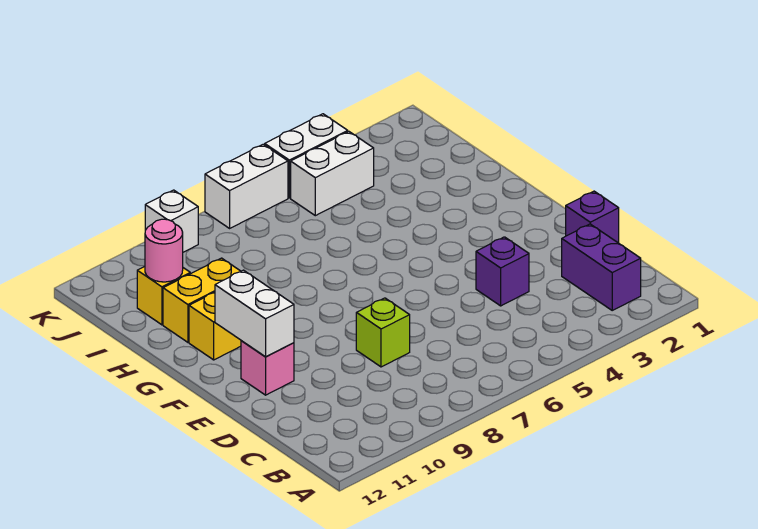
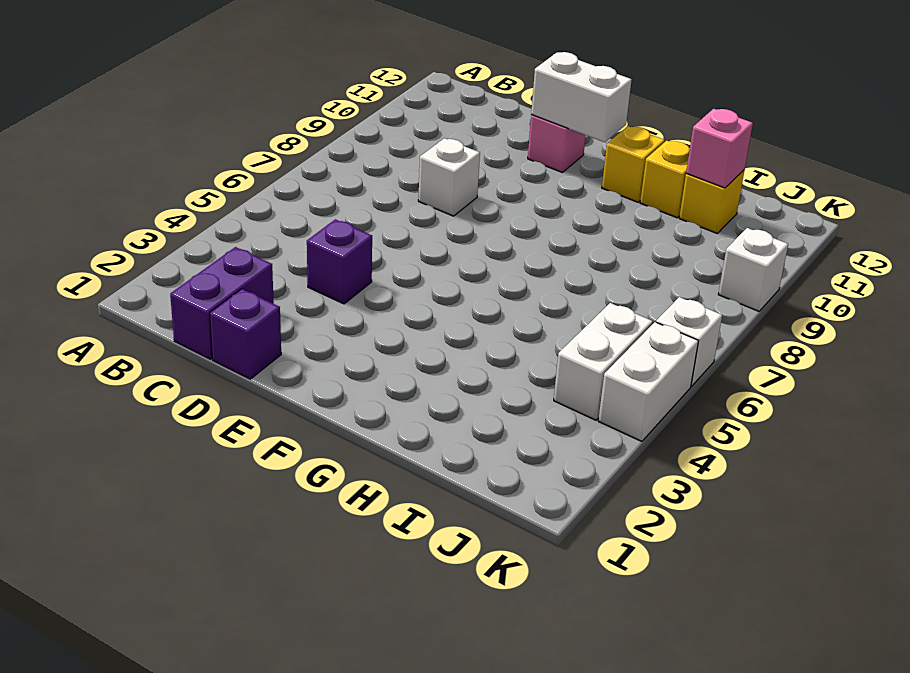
purple brick B2:C2 level 1 -> purple brick C1:C2 level 1
lime brick D8 level 1 -> white brick D8 level 1
yellow brick H10:H11 level 1 -> yellow brick H11 level 1
pink round brick I11 level 2 -> pink brick I11 level 2
white brick K6:K7 level 1 -> white brick K6 level 1

